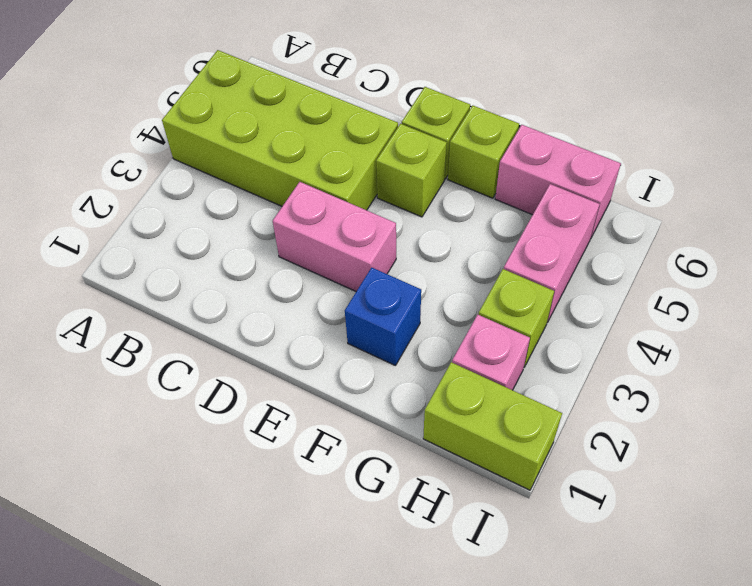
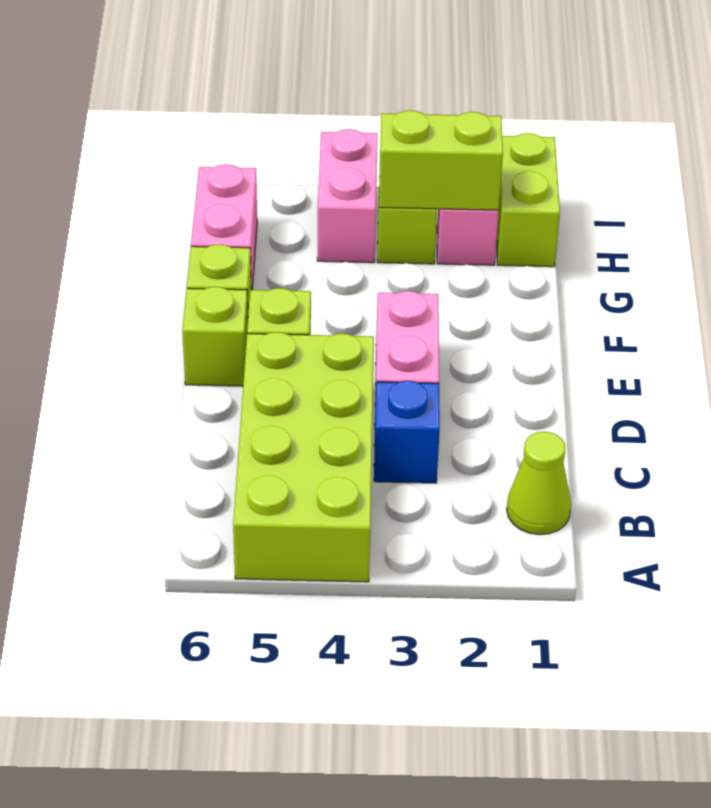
none -> lime cone B1 level 1
blue brick F2 level 1 -> blue brick C3 level 1
none -> lime brick H2:H3 level 2
pink brick H4:H5 level 1 -> pink brick H4:I4 level 1

